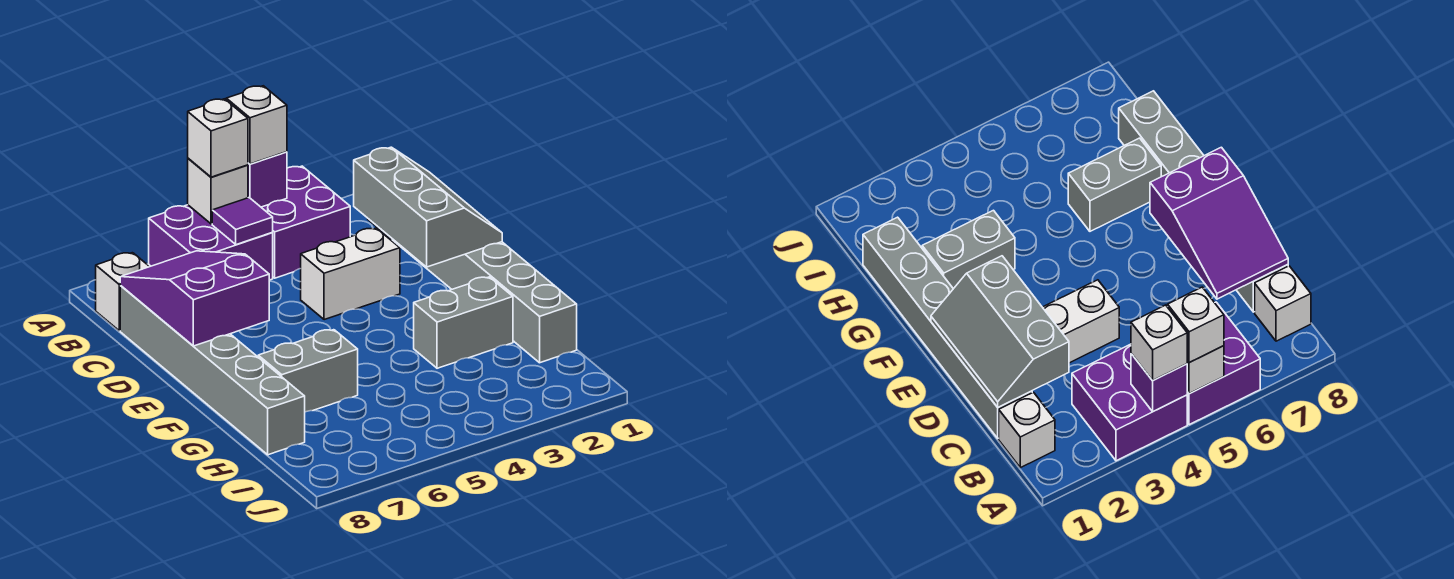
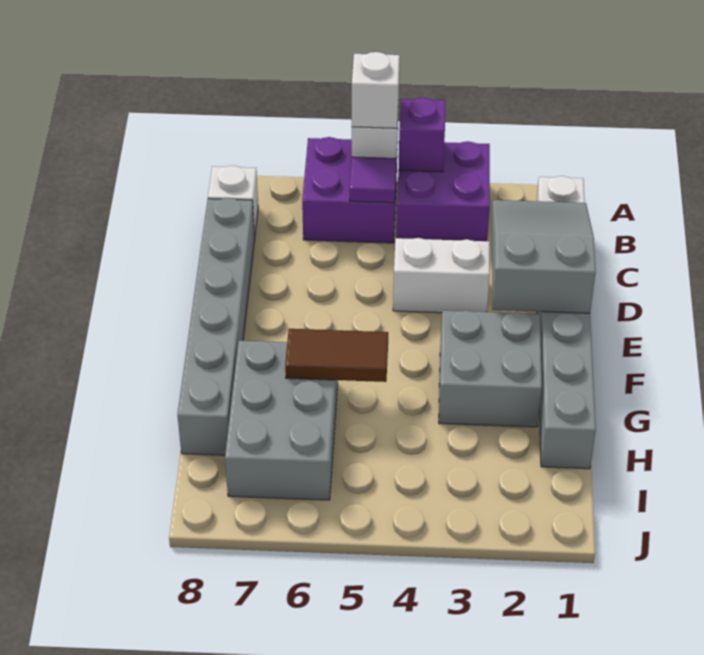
white brick A4 level 3 -> none
grey slope C1:E2 level 2 top 2 -> grey slope C1:E2 level 2 top E
purple slope C7:E8 level 2 top E -> none
grey brick G2:G3 level 1 -> grey brick F2:G3 level 1
none -> brown tile G5:G6 level 2
grey brick G6:G7 level 1 -> grey brick G6:I7 level 1

